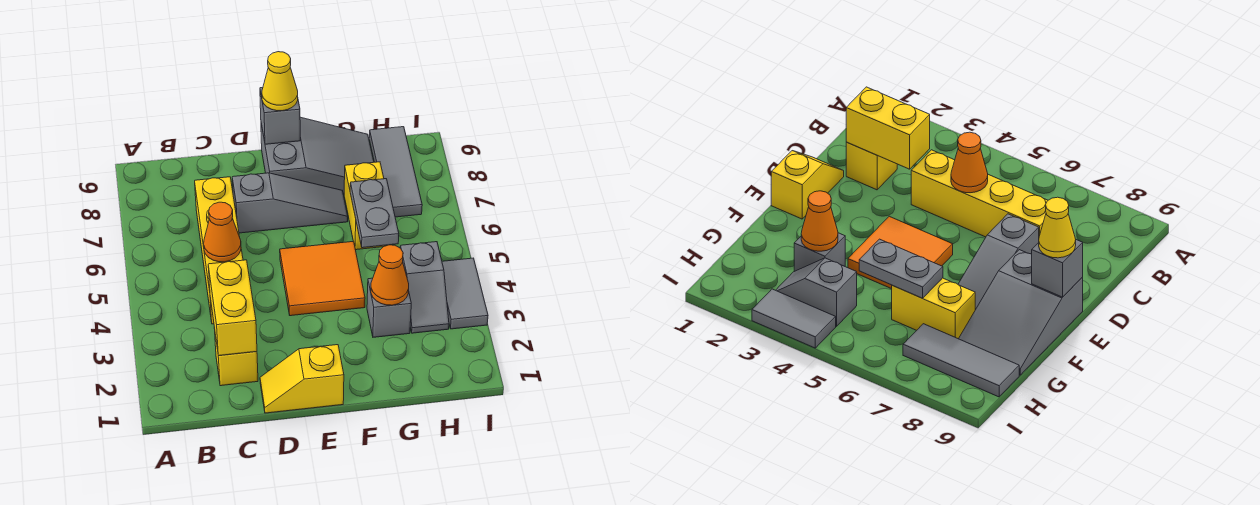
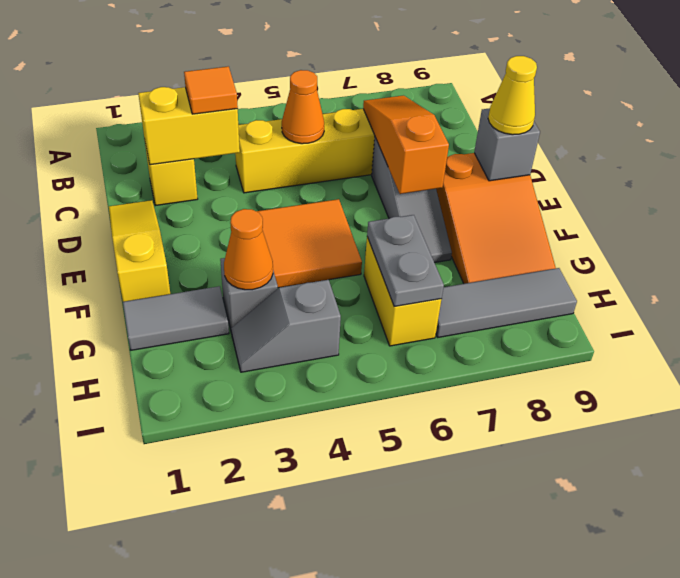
none -> orange tile C3 level 3
none -> orange slope C7:E7 level 2 top E
yellow slope D1:E1 level 1 top E -> yellow slope D1:F1 level 1 top F
grey slope E8:G9 level 1 top E -> orange slope E8:G9 level 1 top E
grey plate G5:G6 level 2 -> grey plate G6:H6 level 2
yellow brick G6:G7 level 1 -> yellow brick G6:H6 level 1
grey tile I3:I4 level 1 -> grey tile G1:G2 level 1

